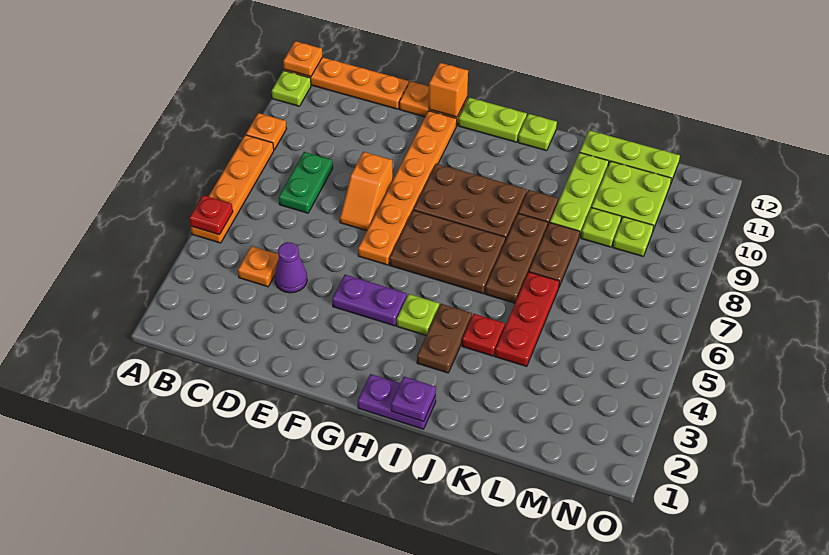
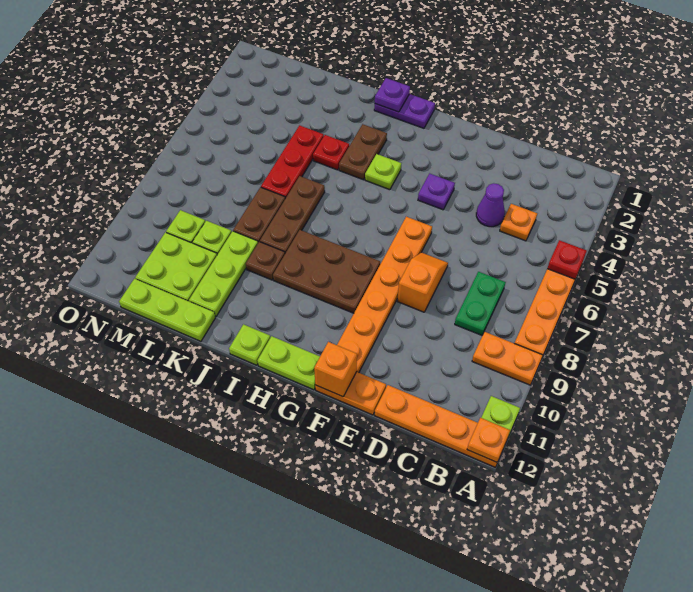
orange plate A9 level 1 -> orange plate A9:B9 level 1
purple plate F4:G4 level 1 -> purple plate F4 level 1
brown plate G6:I7 level 1 -> none

